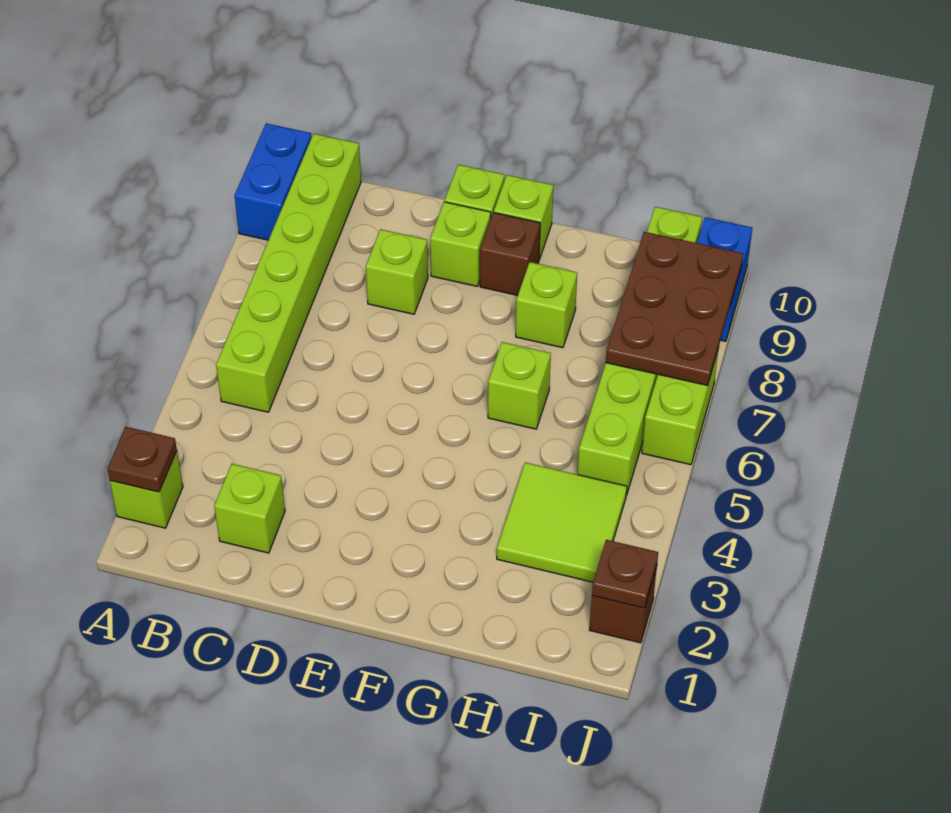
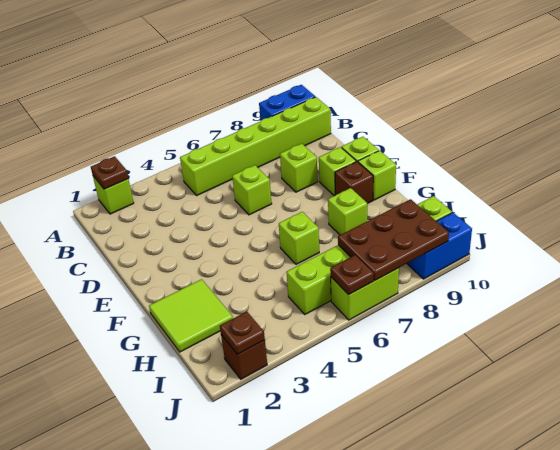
lime brick C2 level 1 -> lime brick D6 level 1
lime tile H3:I4 level 1 -> lime tile G1:H2 level 1
none -> brown plate J6 level 2

